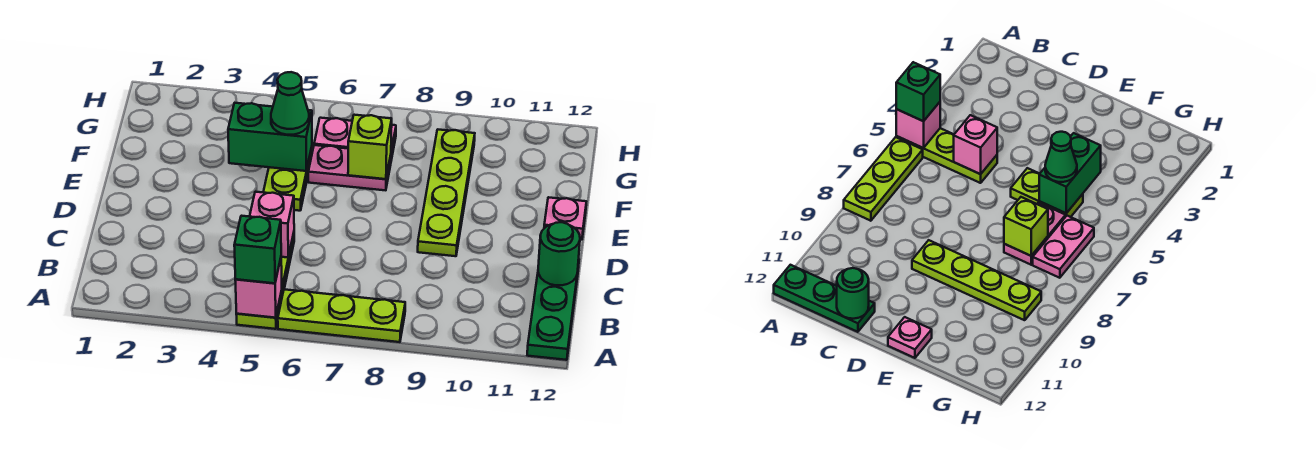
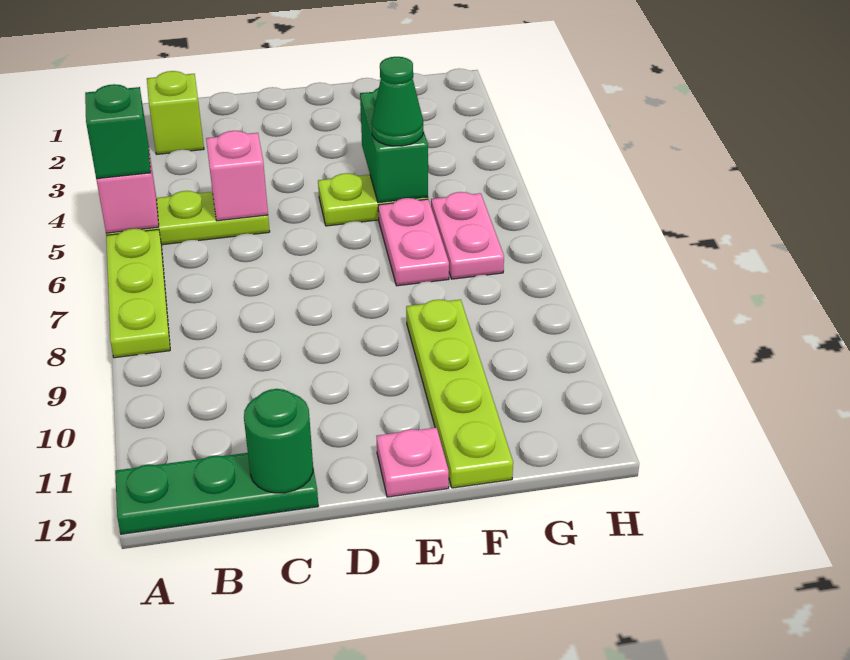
lime plate D9:G9 level 1 -> lime plate F9:F12 level 1
lime brick F7 level 2 -> lime brick B2 level 1

